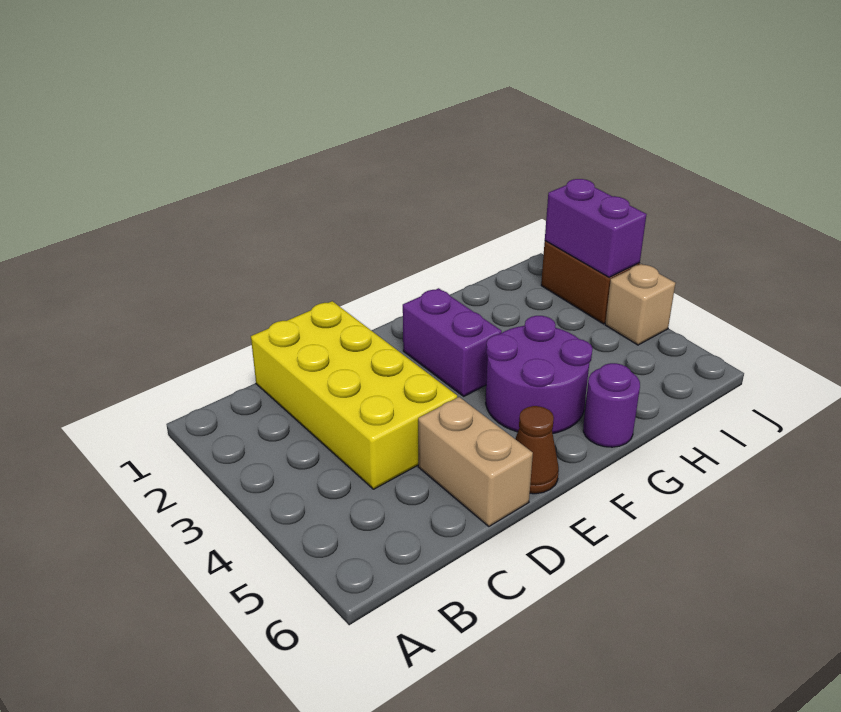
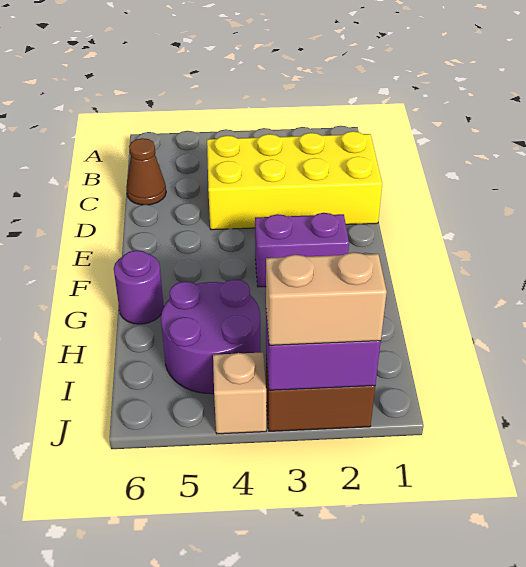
tan brick D5:D6 level 1 -> tan brick J2:J3 level 3
brown cone E6 level 1 -> brown cone C6 level 1
purple round brick F4:G5 level 1 -> purple round brick H4:I5 level 1

